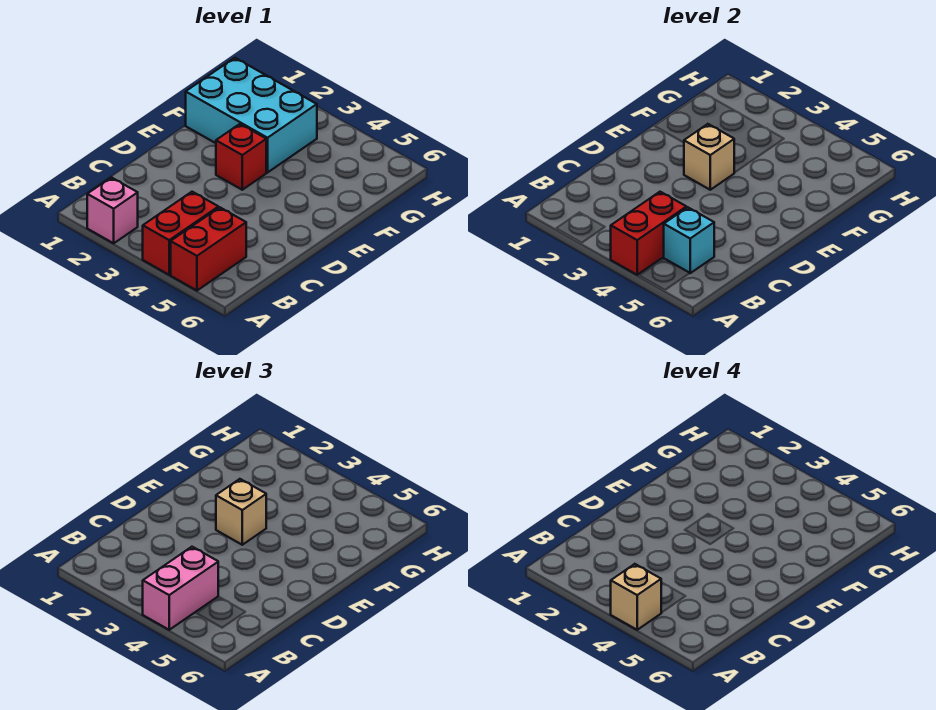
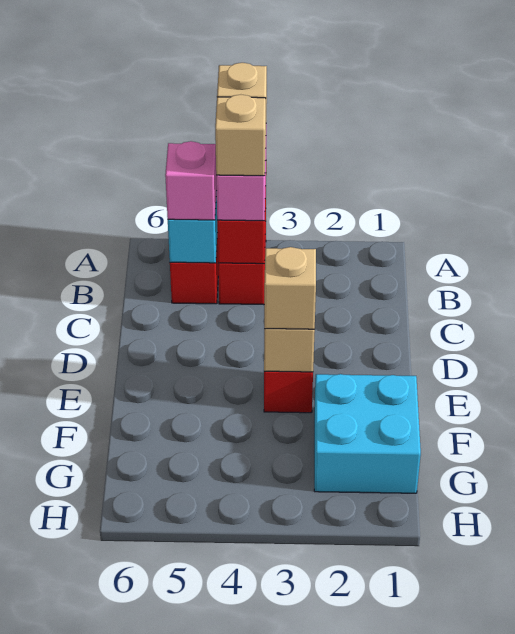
pink brick A2 level 1 -> pink brick B5 level 3
none -> tan brick B4 level 4
cyan brick F1:G3 level 1 -> cyan brick F1:G2 level 1

